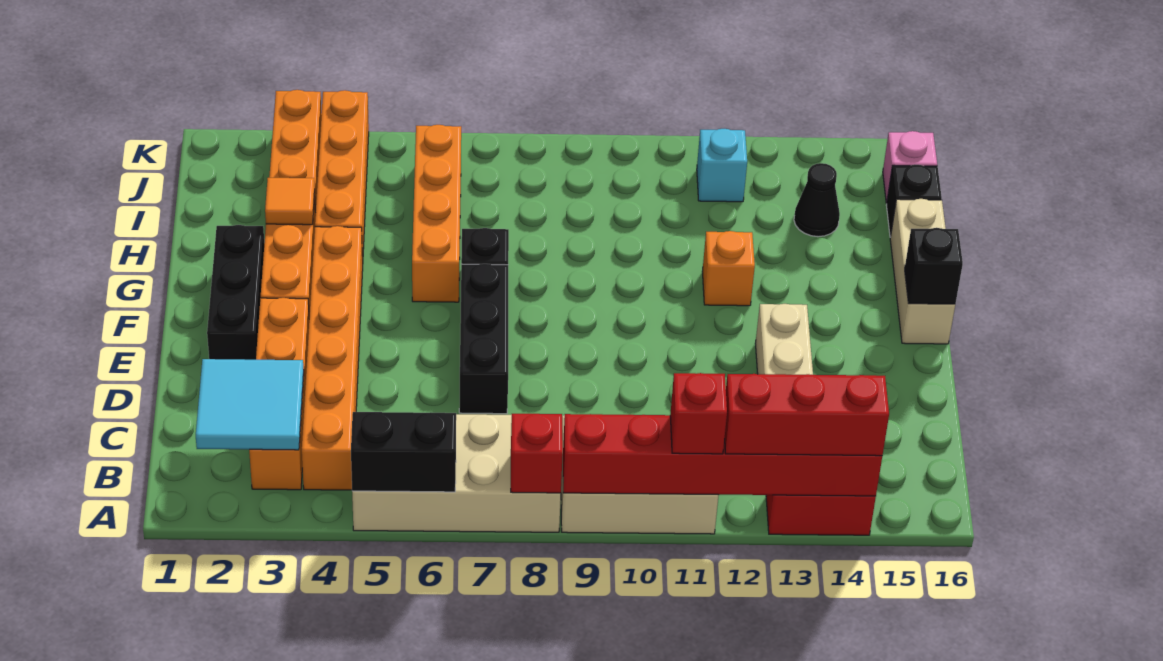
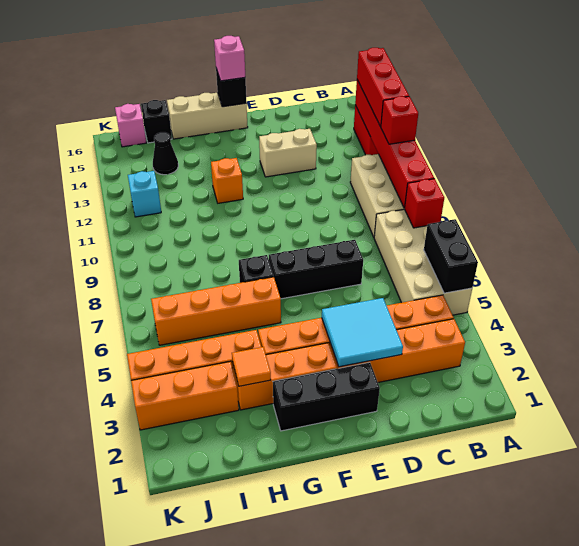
cyan tile B2:C3 level 2 -> cyan tile D3:E4 level 2
none -> pink brick F16 level 3

